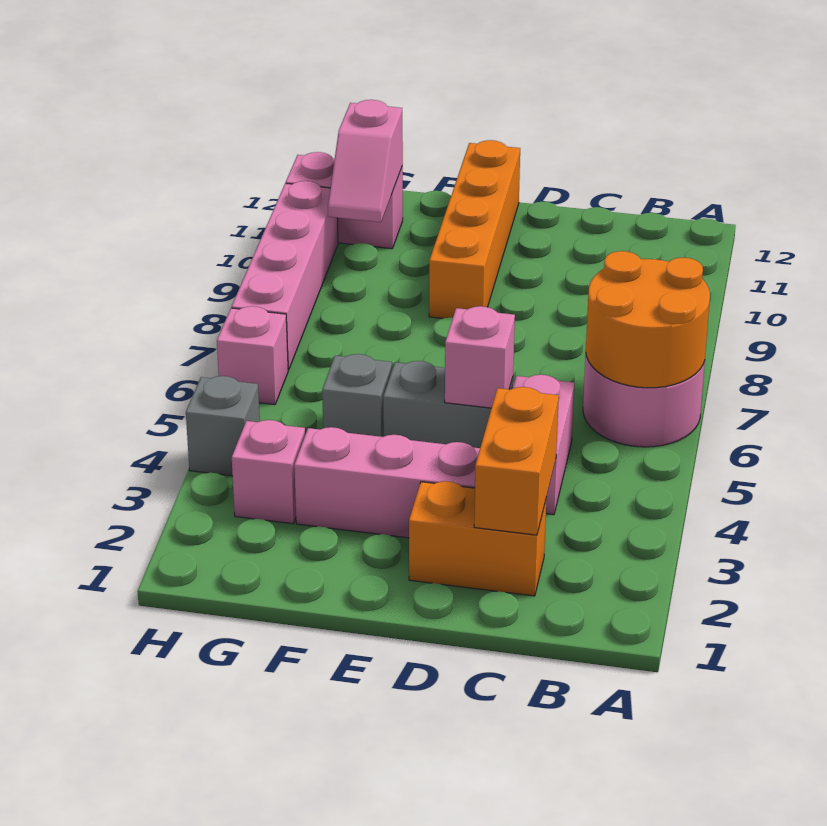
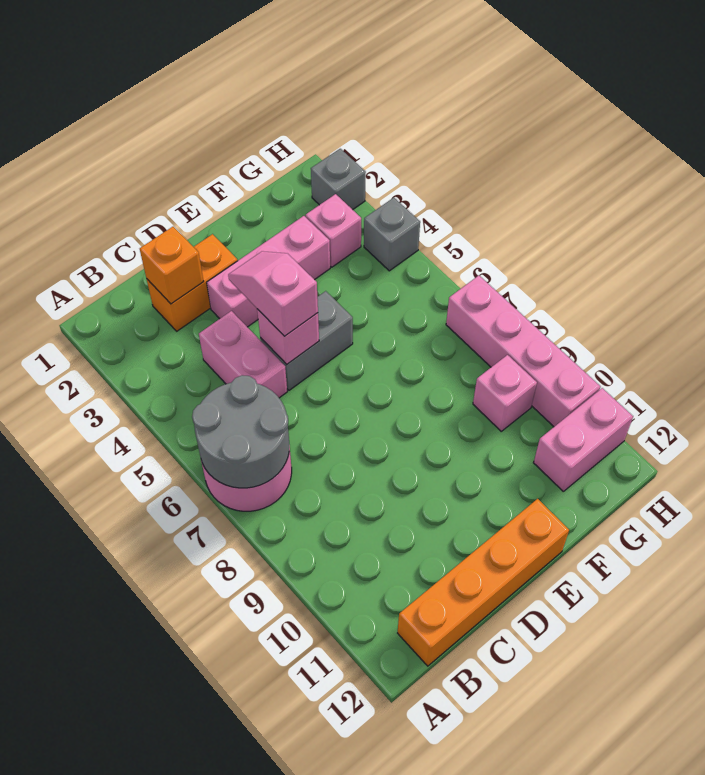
orange round brick A6:B7 level 2 -> grey round brick A6:B7 level 2
orange brick C2:C3 level 2 -> orange brick C2 level 2
orange brick E9:E12 level 1 -> orange brick B12:E12 level 1
grey brick F5 level 1 -> grey brick H2 level 1
pink slope G10:G11 level 2 top 11 -> pink slope D4:D5 level 3 top 5
pink brick H6 level 1 -> pink brick G9 level 1

